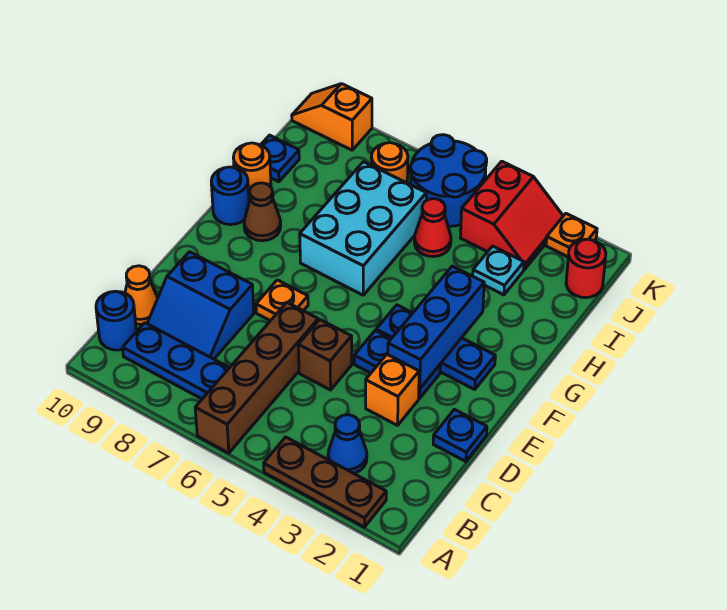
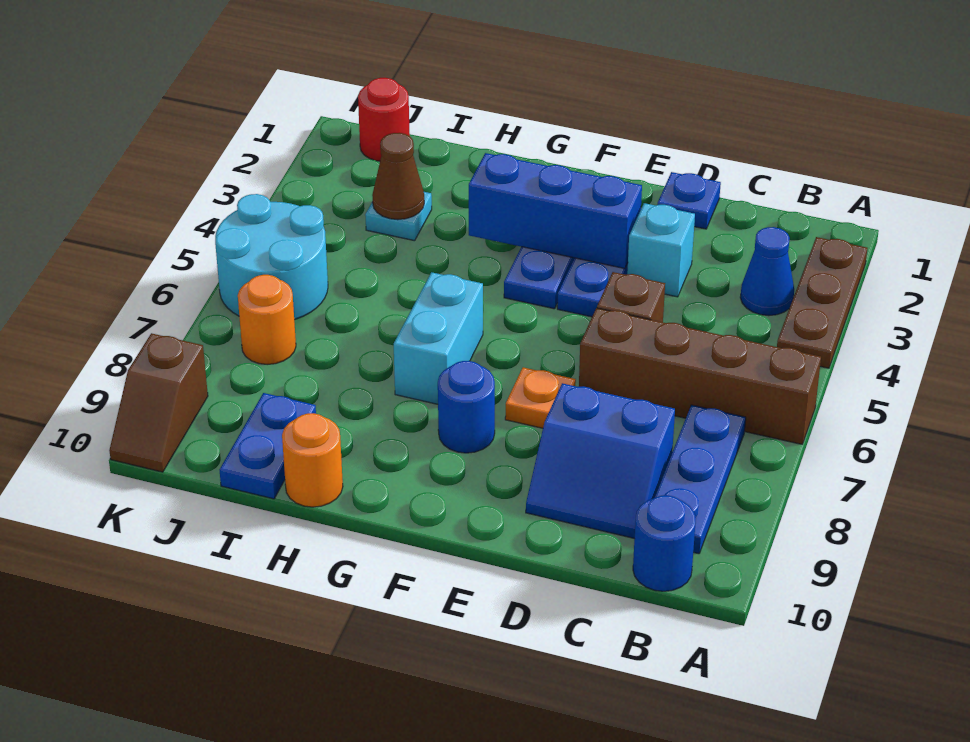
blue slope C8:D9 level 1 top D -> blue slope C8:D9 level 1 top 8
orange cone C10 level 1 -> none
orange brick D3 level 1 -> cyan brick D3 level 1
cyan brick G6:I7 level 1 -> cyan brick G6:G7 level 1
brown cone G9 level 1 -> brown cone I3 level 2
blue round brick G10 level 1 -> blue round brick F8 level 1
red cone I5 level 1 -> none
blue plate I10 level 1 -> blue plate I9:I10 level 1
red slope J3:K4 level 1 top 4 -> none
blue round brick J5:K6 level 1 -> cyan round brick J5:K6 level 1
orange plate K2 level 1 -> none
orange slope K9:K10 level 1 top 9 -> brown slope K9:K10 level 1 top 9

